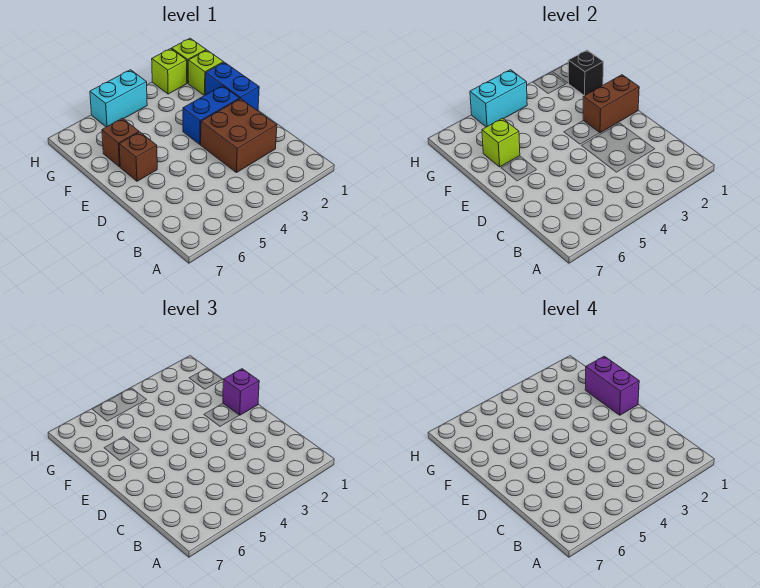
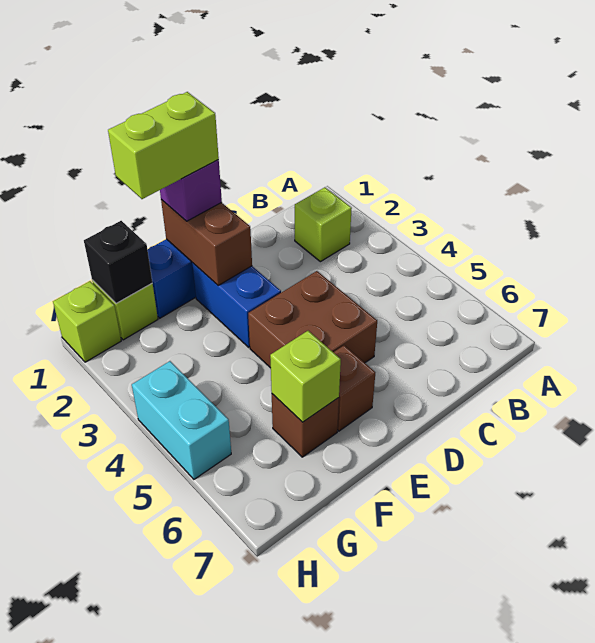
brown brick C2:D3 level 1 -> brown brick D4:E5 level 1
purple brick E1:F1 level 4 -> lime brick E1:F1 level 4
lime brick H2 level 1 -> lime brick B2 level 1
cyan brick H4:H5 level 2 -> none

